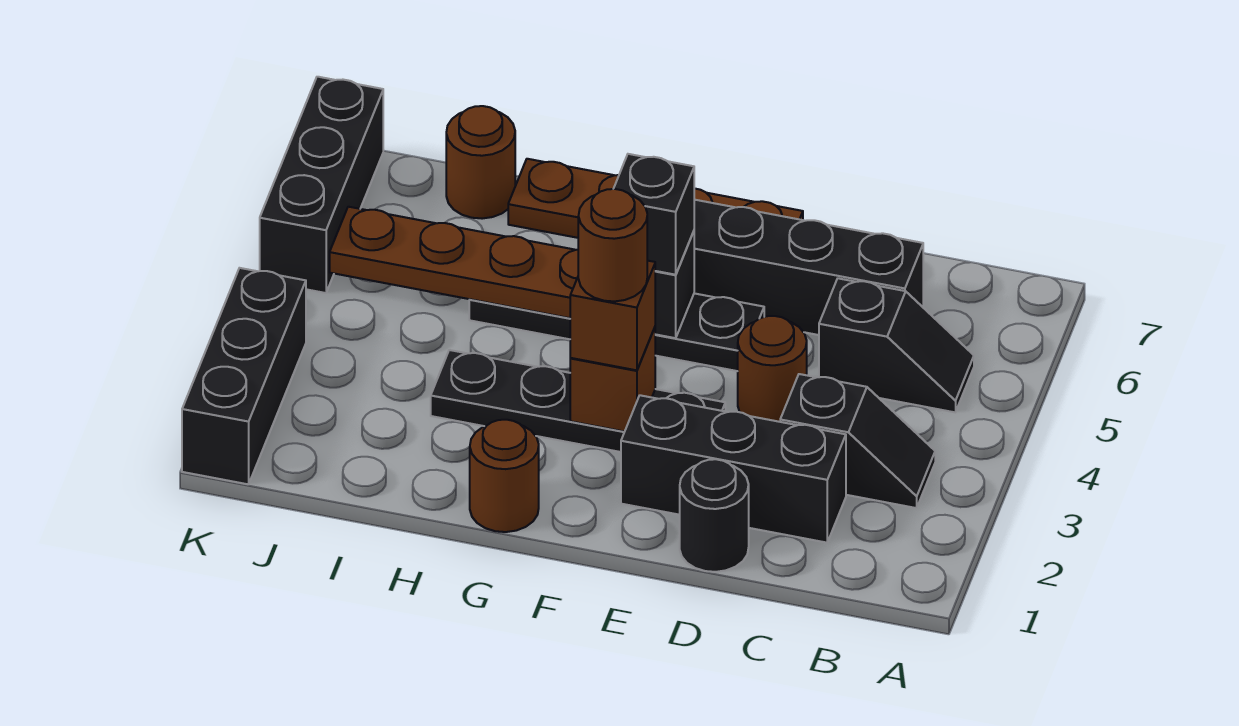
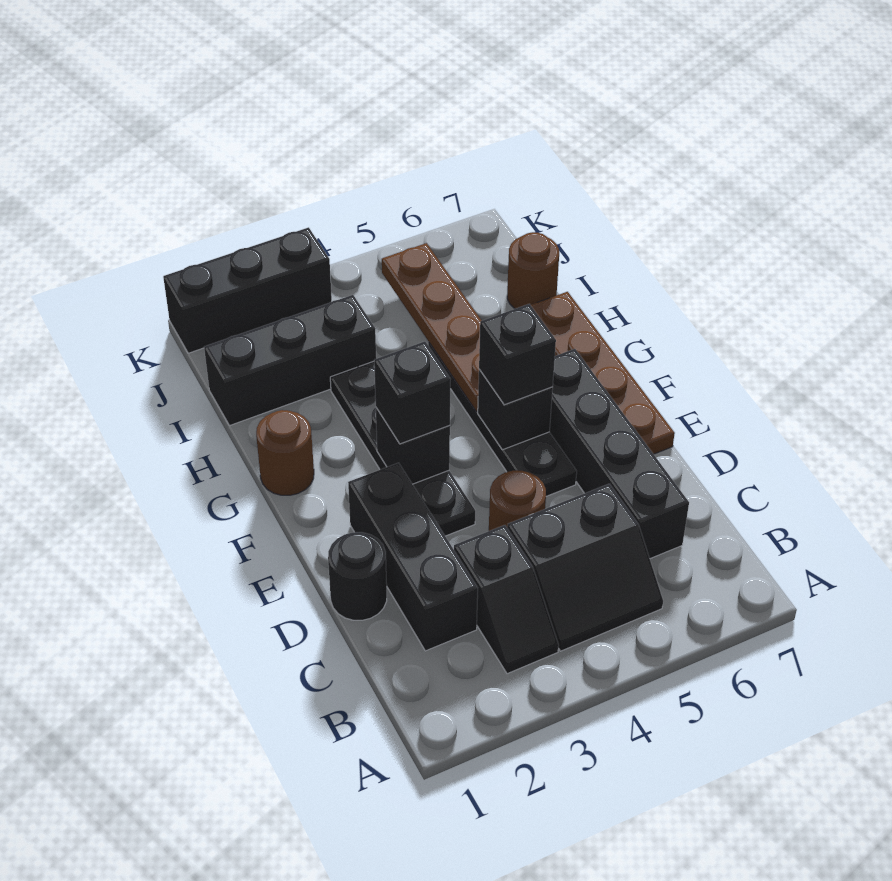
black slope B5:C5 level 1 top C -> black slope B4:C5 level 1 top C
brown brick F3 level 2 -> black brick F3 level 2
brown brick F3 level 3 -> black brick F3 level 3
brown round brick F3 level 4 -> none
black brick K5:K7 level 1 -> black brick I1:I3 level 1

